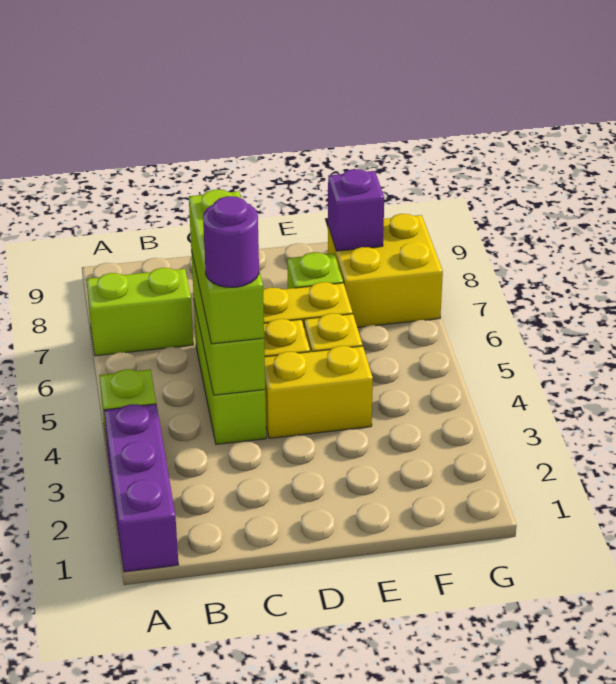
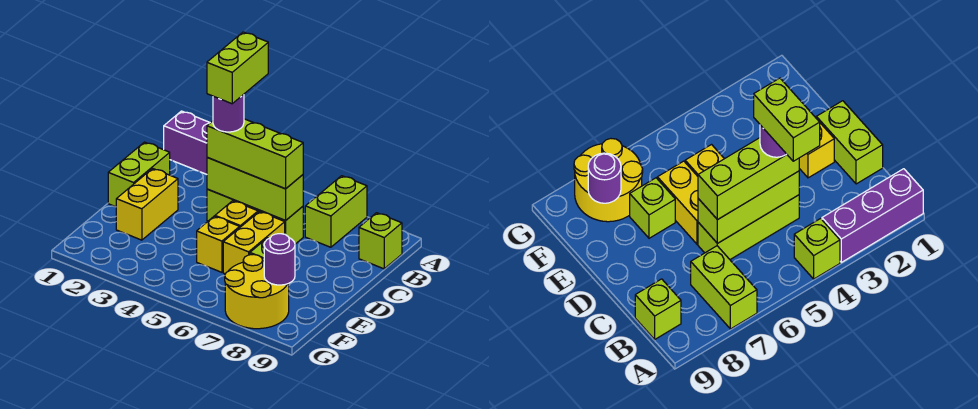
none -> lime brick B4:C4 level 5
none -> lime brick B9 level 1
none -> lime brick C1:D1 level 1
yellow brick D4:E4 level 1 -> yellow brick D2:E2 level 1
yellow brick F7:G8 level 1 -> yellow round brick F7:G8 level 1
purple brick F8 level 2 -> purple round brick F8 level 2

